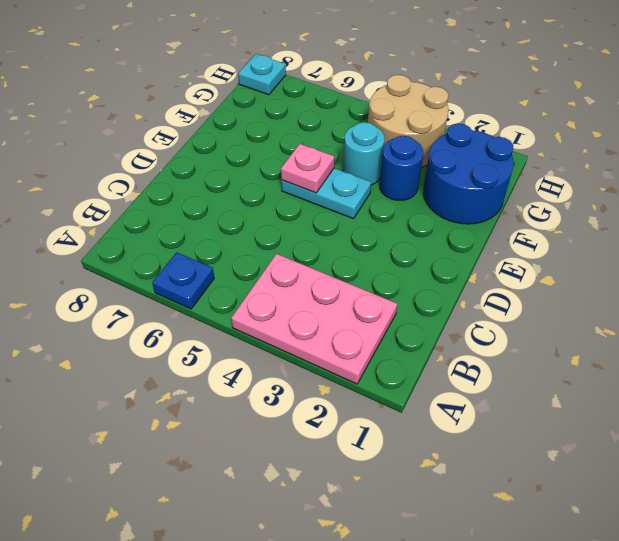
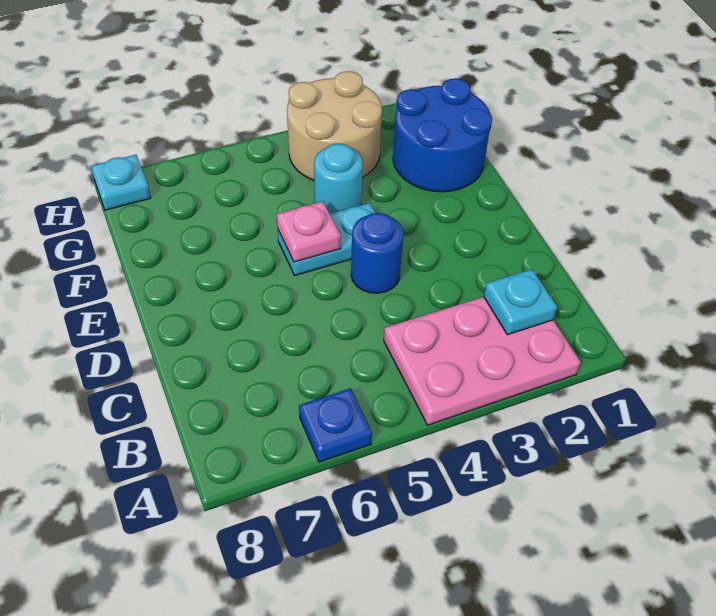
none -> cyan plate B2 level 2
blue round brick F3 level 1 -> blue round brick D4 level 1

